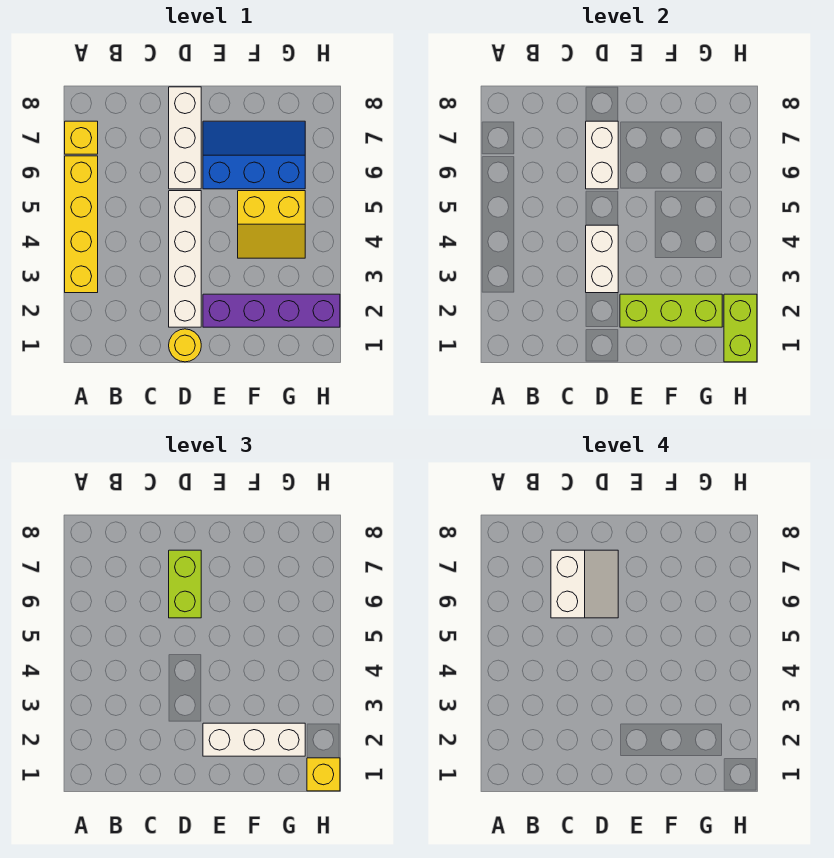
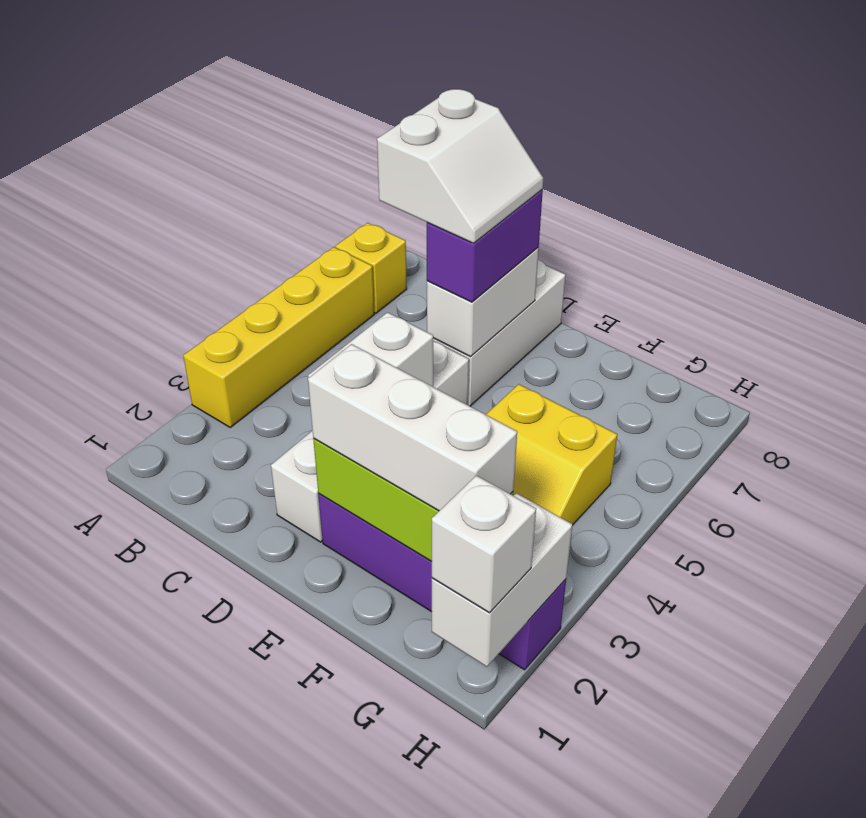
yellow round brick D1 level 1 -> none
lime brick D6:D7 level 3 -> purple brick D6:D7 level 3
blue slope E6:G7 level 1 top 6 -> none
lime brick H1:H2 level 2 -> white brick H1:H2 level 2
yellow brick H1 level 3 -> white brick H1 level 3

